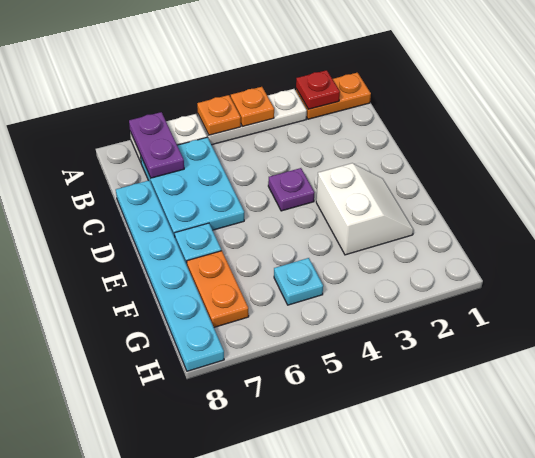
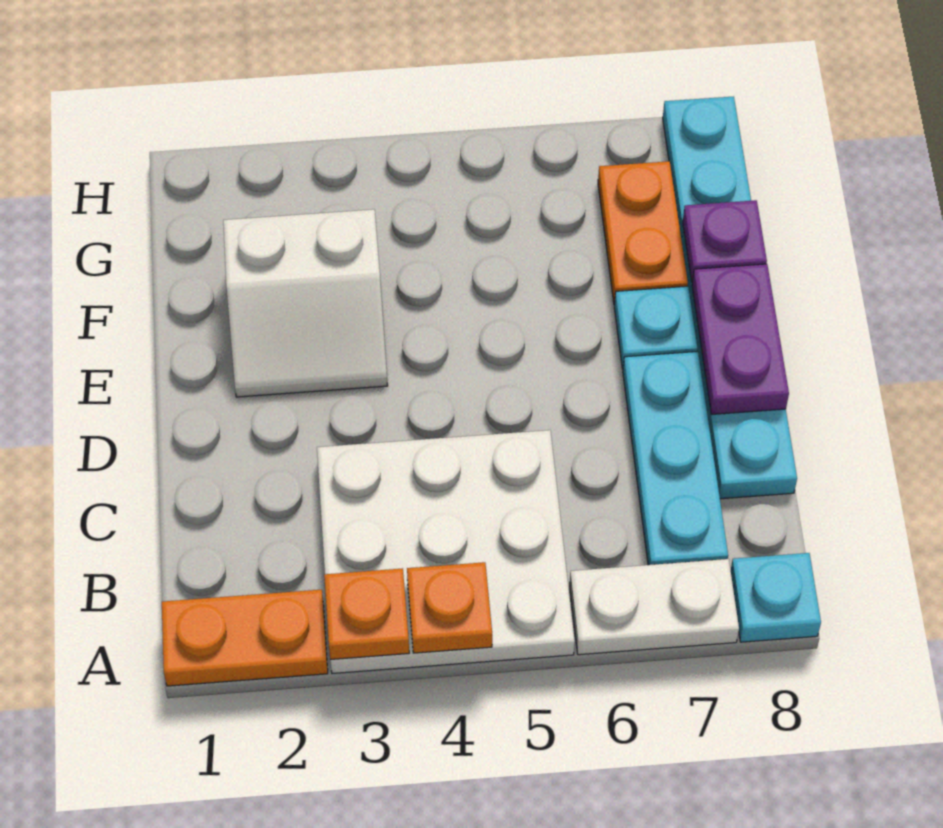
red plate A2 level 2 -> none
white plate A3:A5 level 1 -> white plate A3:C5 level 1
orange plate A5 level 2 -> orange plate A3 level 2
purple plate A7:B7 level 2 -> purple plate D8:E8 level 2
cyan plate B6:D7 level 1 -> cyan plate B7:D7 level 1
purple plate D4 level 1 -> purple plate F8 level 2
white slope E2:F3 level 1 top 3 -> white slope E2:F3 level 1 top F
cyan plate G5 level 1 -> cyan plate A8 level 1

